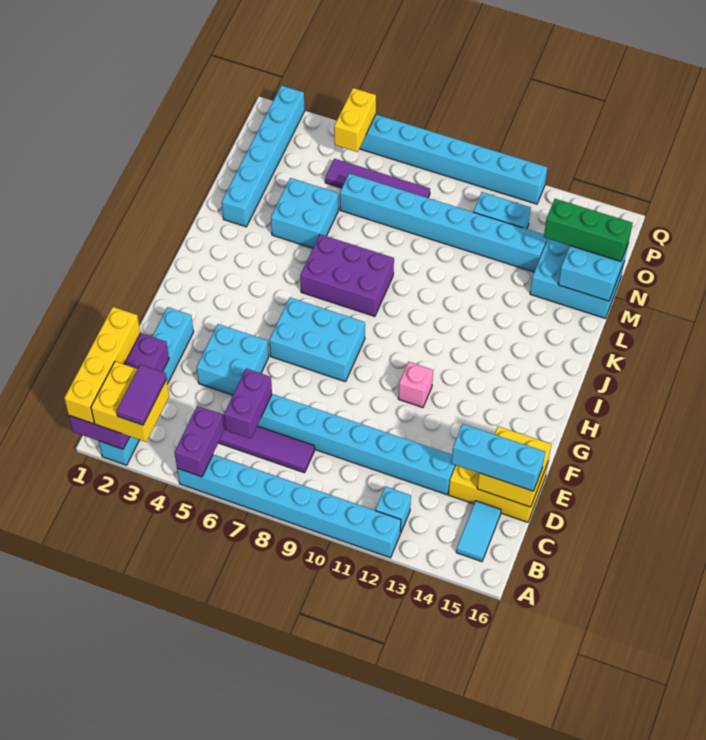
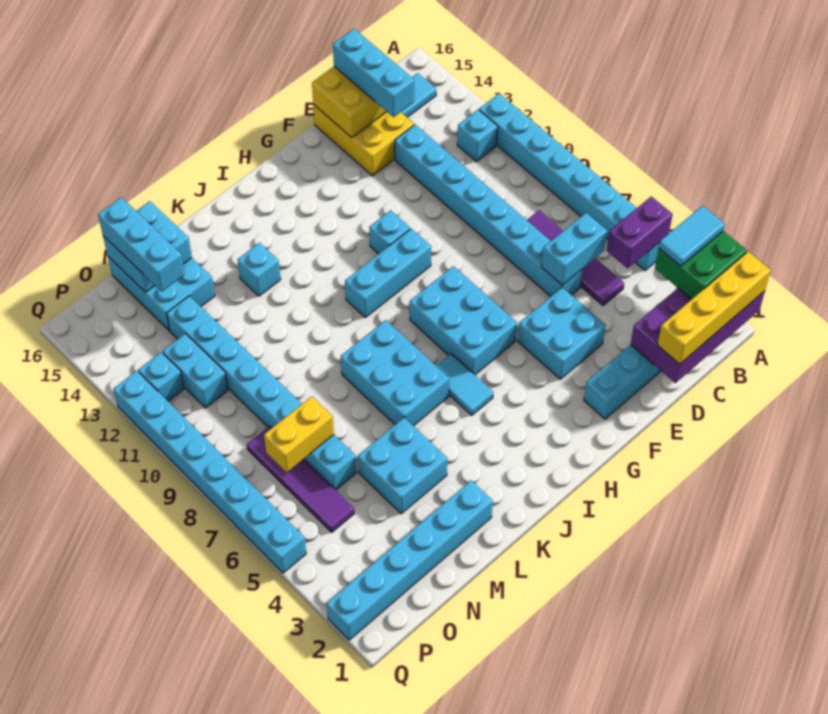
yellow brick A2:B3 level 3 -> green brick A2:B3 level 3
purple tile A3:B3 level 4 -> cyan tile A3:B3 level 4
purple brick C6:D6 level 2 -> cyan brick C6:D6 level 2
none -> cyan brick G10:I10 level 1
pink brick G11 level 1 -> cyan brick G11 level 1
none -> cyan tile I5:I6 level 1
purple brick J6:K8 level 1 -> cyan brick J6:K8 level 1
none -> cyan brick K13 level 1
green brick N14:N16 level 3 -> cyan brick N14:N16 level 3
yellow brick P5:Q5 level 2 -> yellow brick N7:O7 level 2
none -> cyan brick P12 level 1

